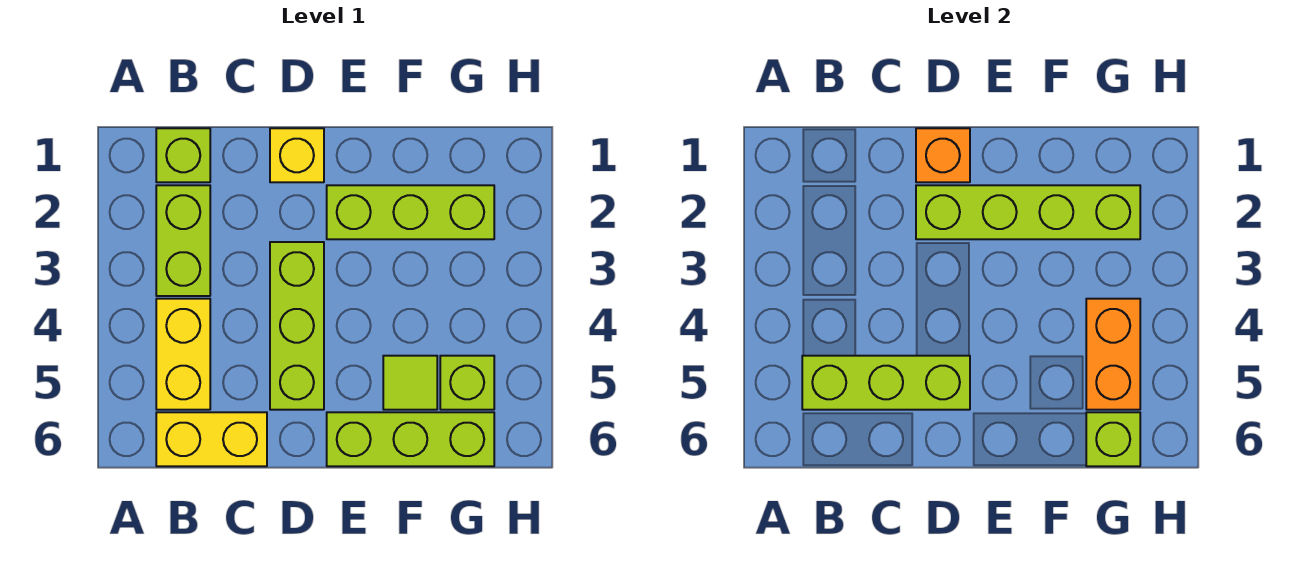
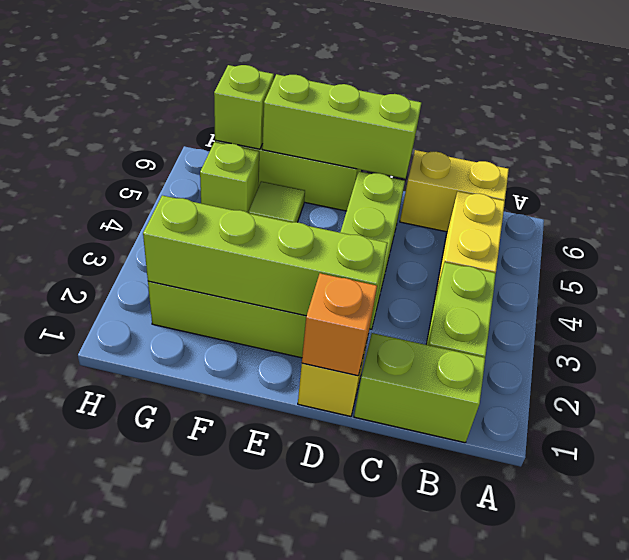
lime brick B1 level 1 -> lime brick B1:C1 level 1
lime brick B5:D5 level 2 -> lime brick D6:F6 level 2
orange brick G4:G5 level 2 -> none

